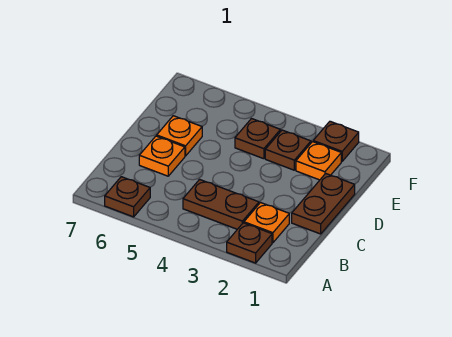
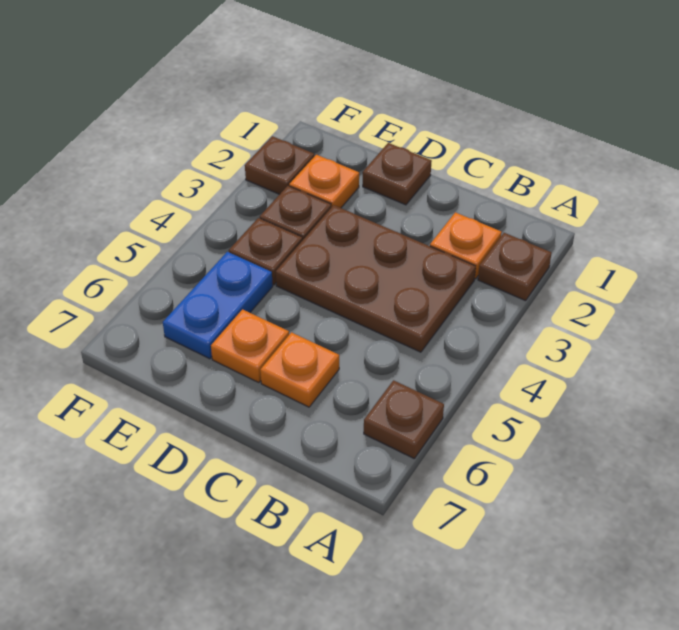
brown plate B3:B4 level 1 -> brown plate B3:D4 level 1
brown plate C1:D1 level 1 -> brown plate D1 level 1
none -> blue plate E5:E6 level 1

